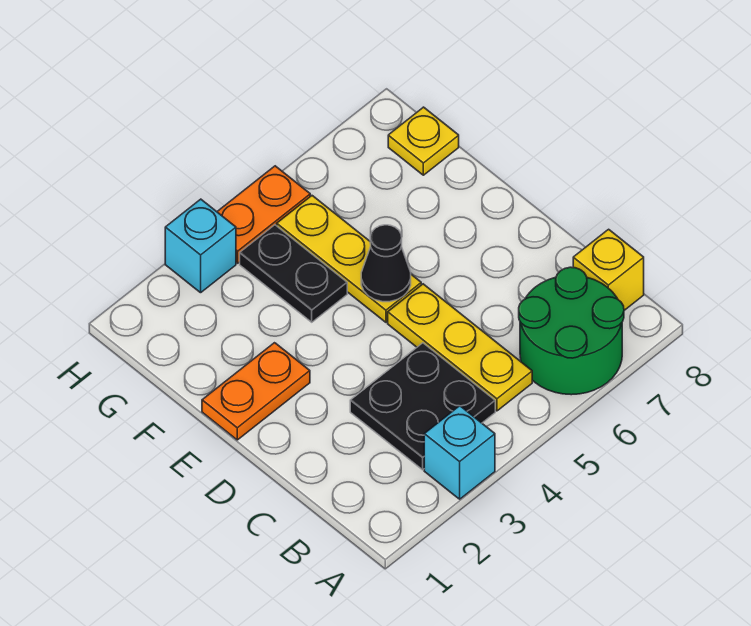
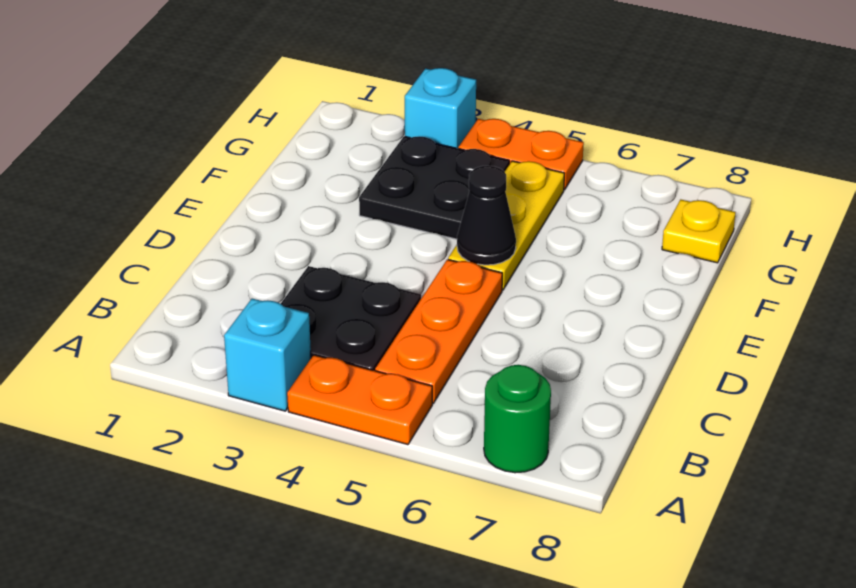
green round brick A6:B7 level 1 -> green round brick A7 level 1
yellow plate B5:D5 level 1 -> orange plate B5:D5 level 1
yellow brick B8 level 1 -> none
orange plate E1:E2 level 1 -> orange plate A4:A5 level 1
black plate F4:G4 level 1 -> black plate F3:G4 level 1

